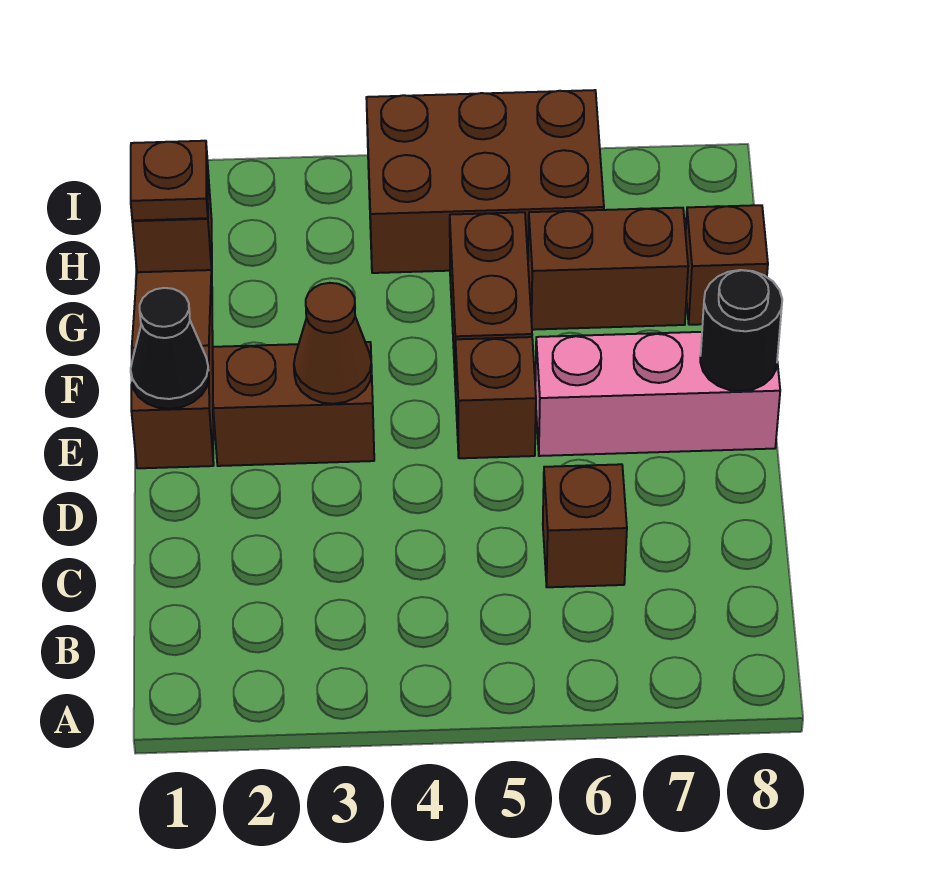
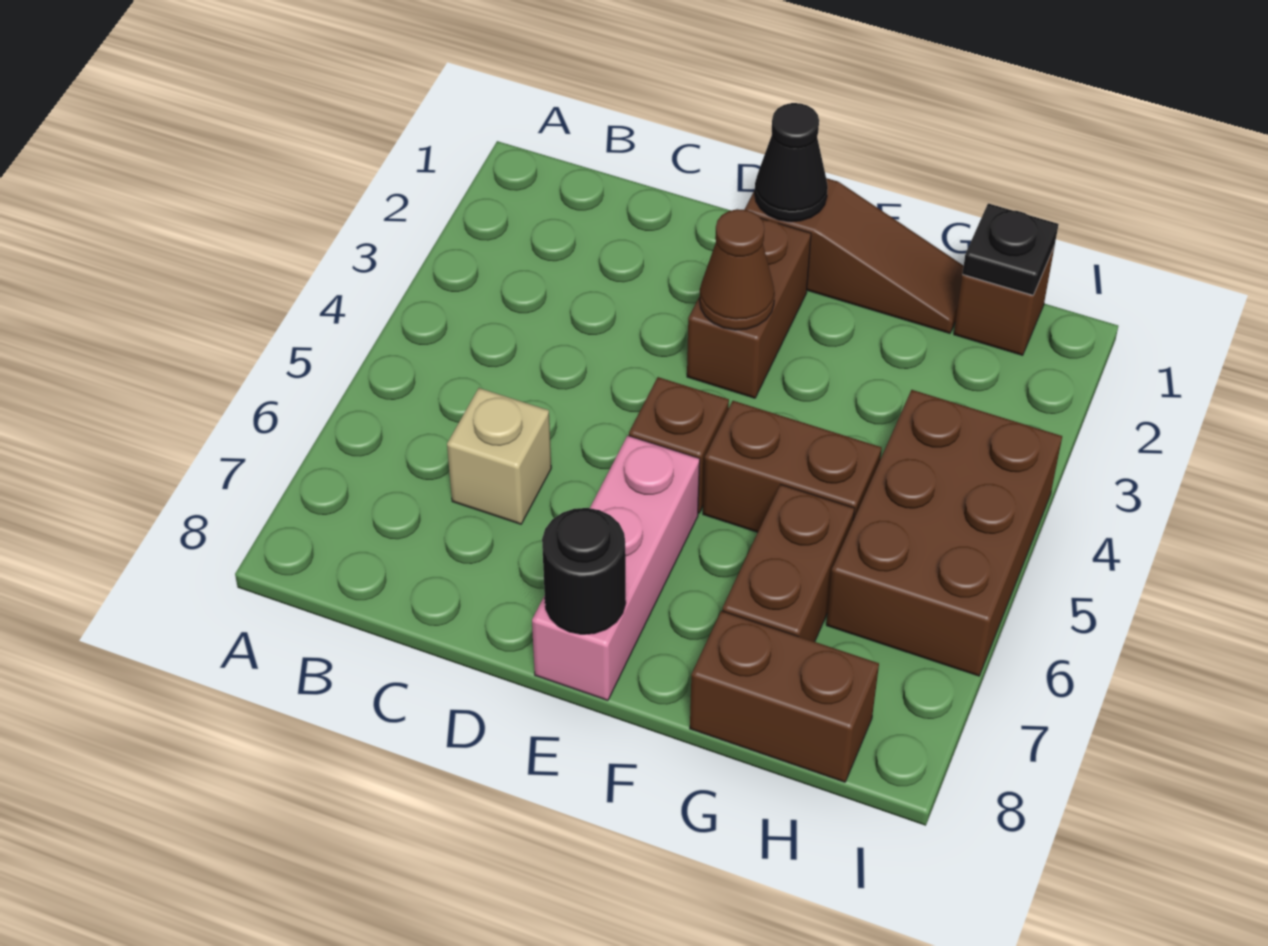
brown brick C6 level 1 -> tan brick C6 level 1
brown brick G8 level 1 -> brown brick G8:H8 level 1
brown plate H1 level 2 -> black plate H1 level 2

